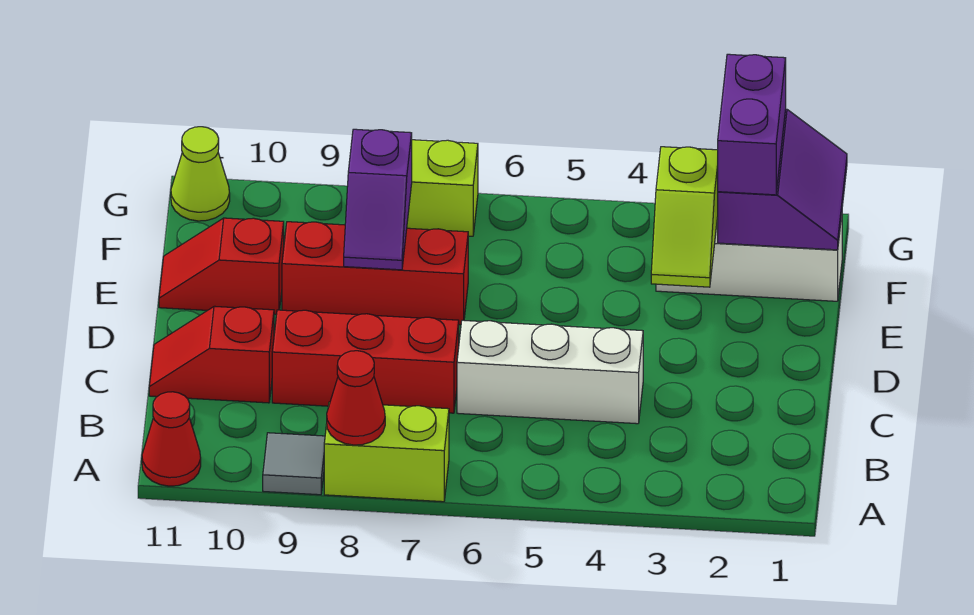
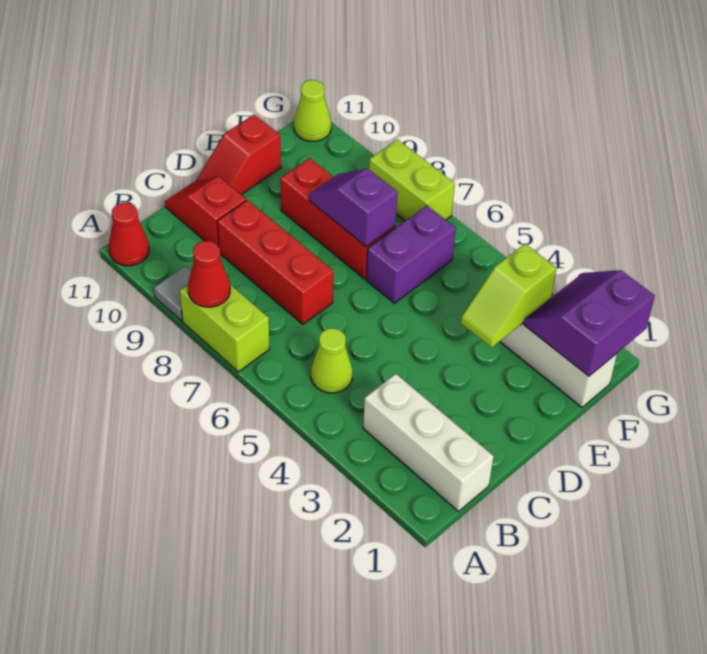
none -> lime cone B5 level 1
white brick C4:C6 level 1 -> white brick B1:B3 level 1
purple slope E8:F8 level 2 top F -> purple slope E7:E8 level 2 top 7
red slope E10:E11 level 1 top 10 -> red slope D11:E11 level 1 top E
purple slope F1:G2 level 2 top 2 -> purple slope F1:G2 level 2 top 1
purple brick F2:G2 level 3 -> purple brick E6:F6 level 1

